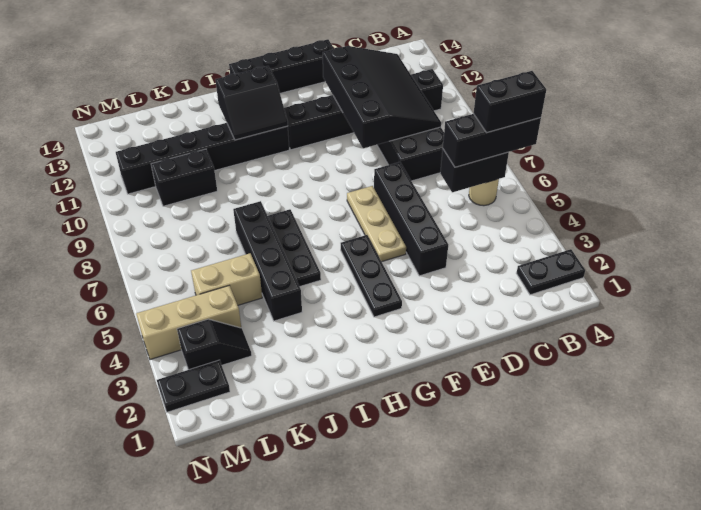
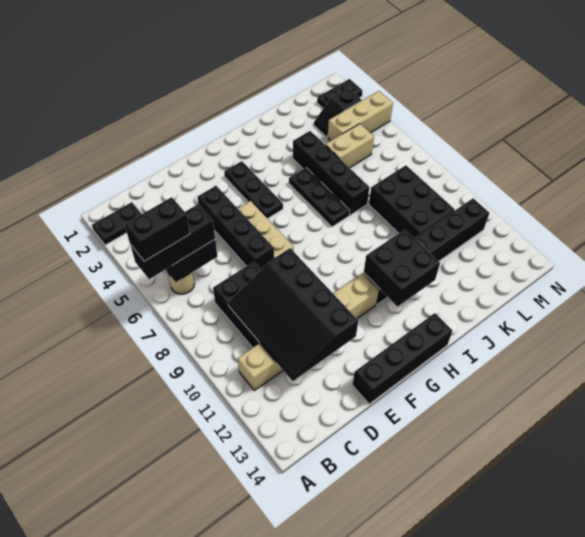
black brick B11:G11 level 1 -> tan brick B11:G11 level 1
black slope H11:I12 level 2 top 12 -> black brick H11:I12 level 2
black brick K10:L10 level 1 -> black brick K8:L10 level 1

